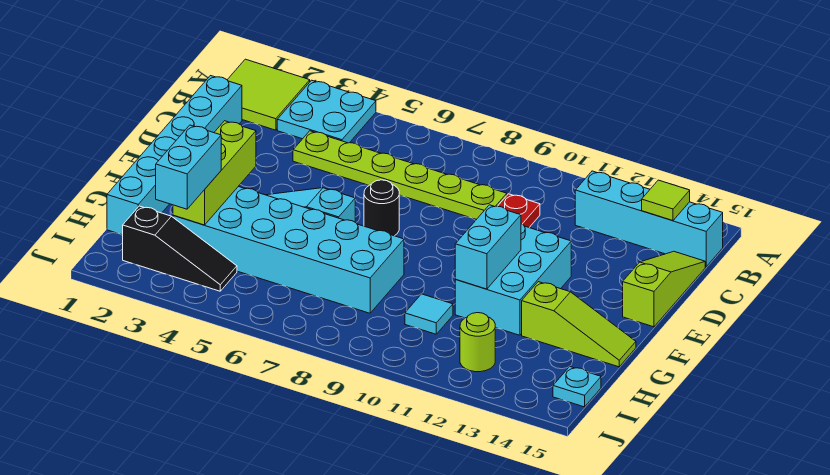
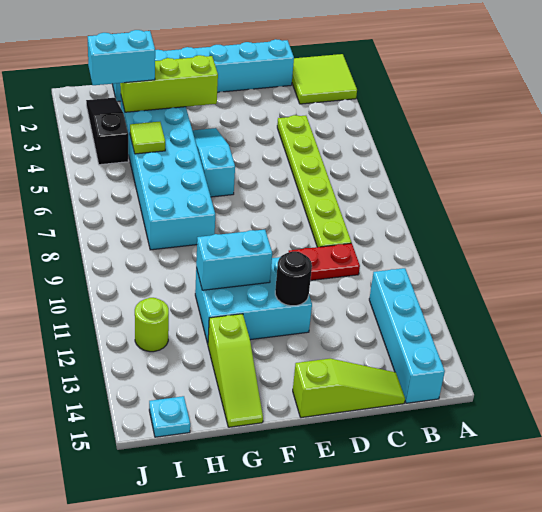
cyan plate A3:B4 level 1 -> none
lime tile B14 level 2 -> lime tile H5 level 2
black round brick E7 level 1 -> black round brick E12 level 2
cyan tile H10 level 1 -> none
black slope I2:I4 level 1 top 2 -> black slope I2:I4 level 1 top 4

